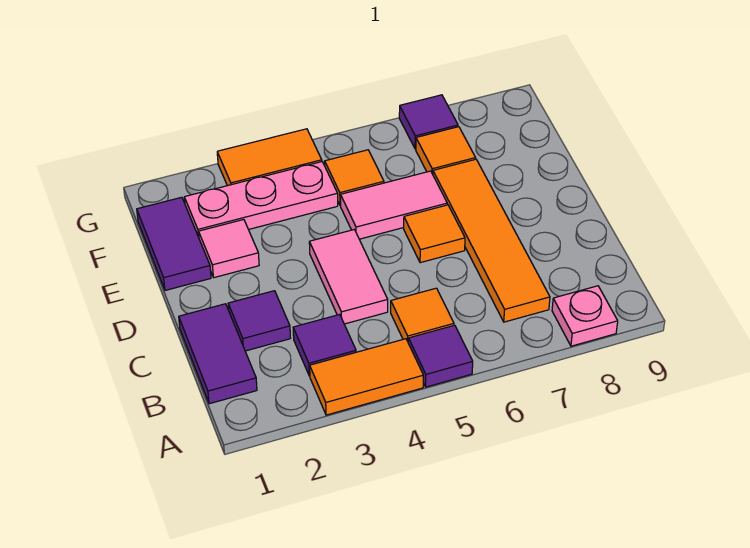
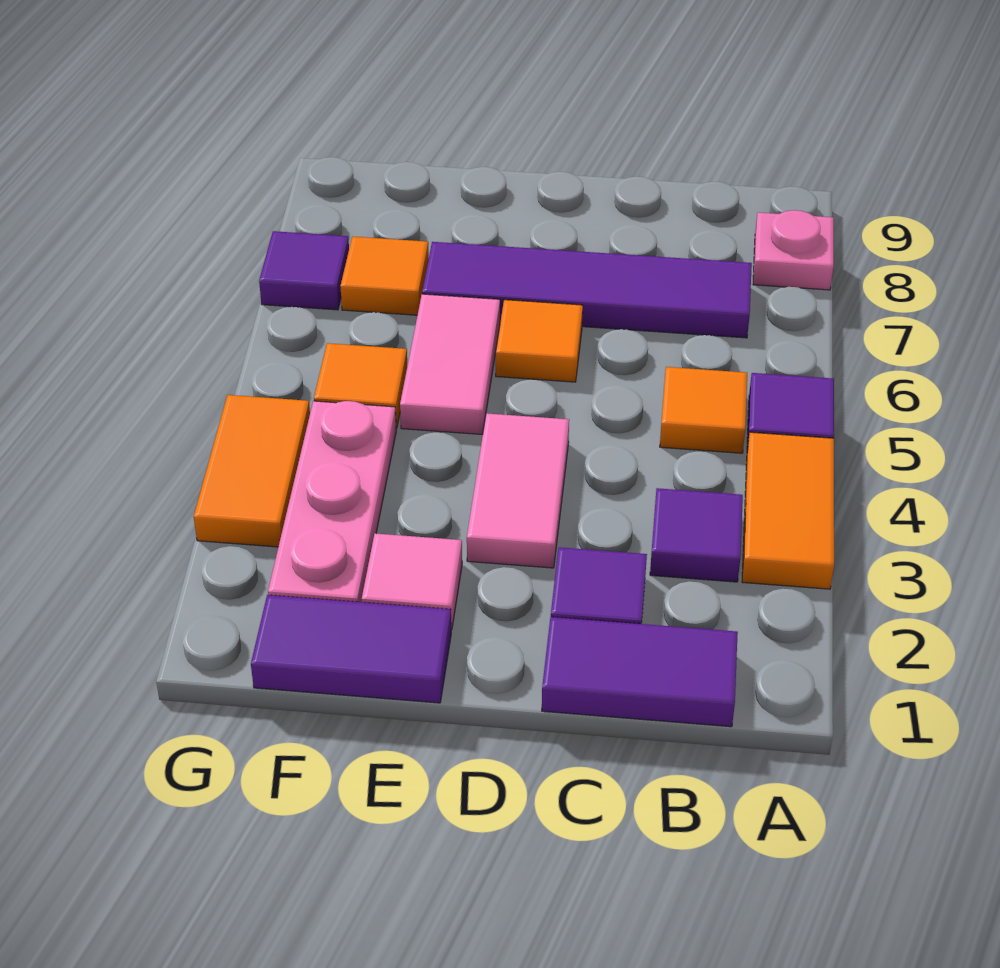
orange tile B7:E7 level 1 -> purple tile B7:E7 level 1
pink tile C4:D4 level 1 -> pink tile D3:D4 level 1

